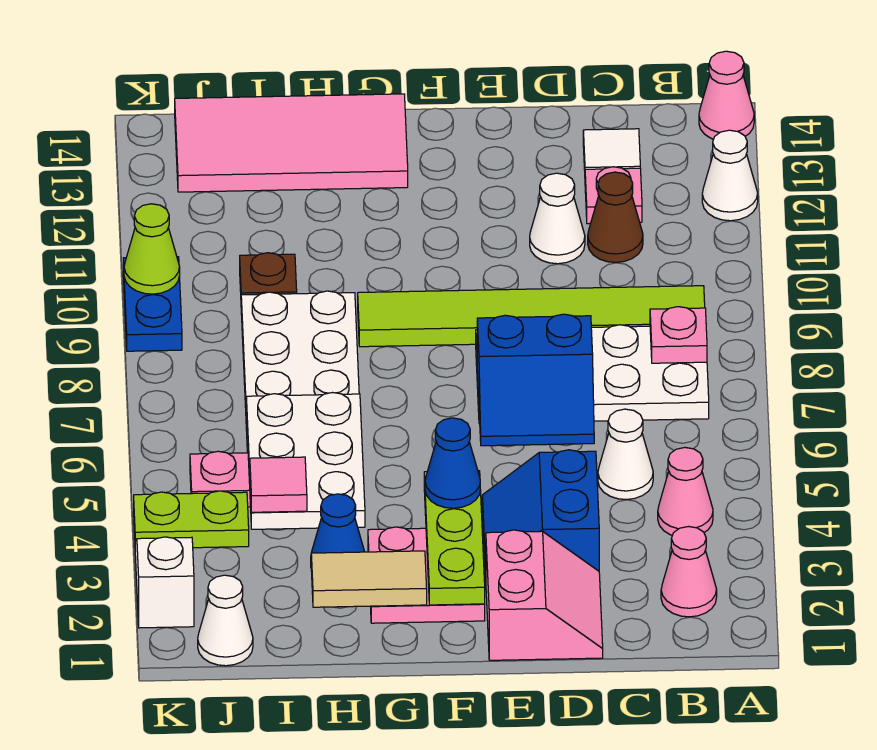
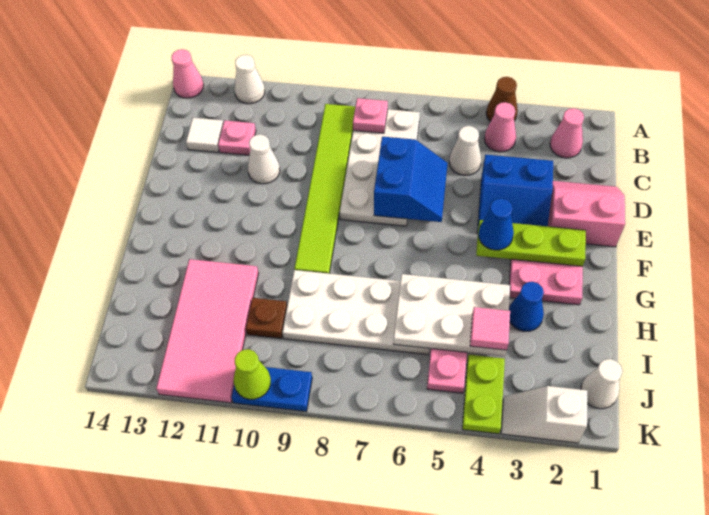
brown cone C11 level 1 -> brown cone A4 level 1
tan tile G2:H2 level 2 -> none
pink tile G13:J14 level 1 -> pink tile H11:K12 level 1

